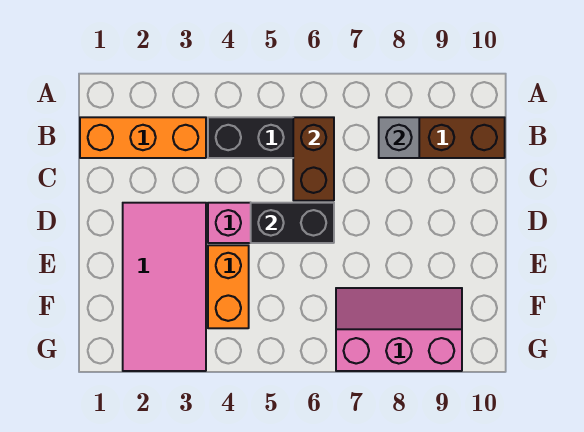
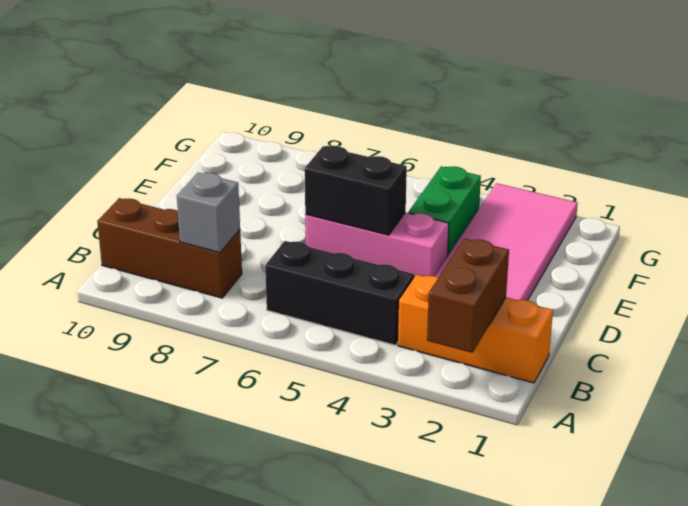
brown brick B6:C6 level 2 -> brown brick A2:B2 level 2
orange brick E4:F4 level 1 -> green brick E4:F4 level 1
pink slope F7:G9 level 1 top G -> none

